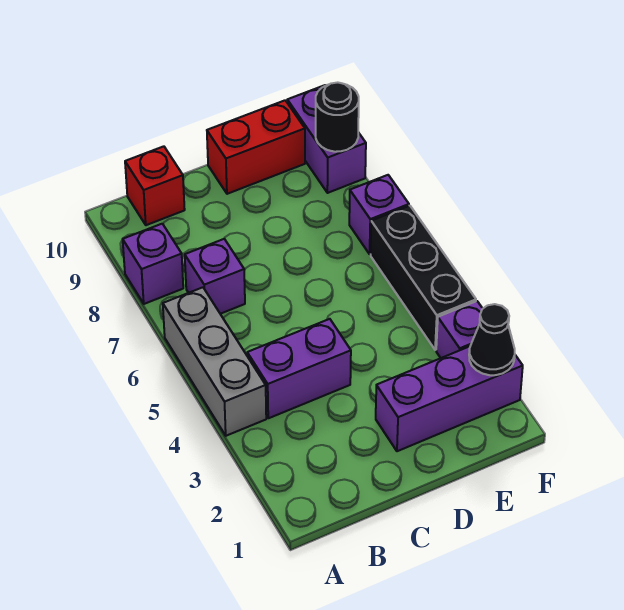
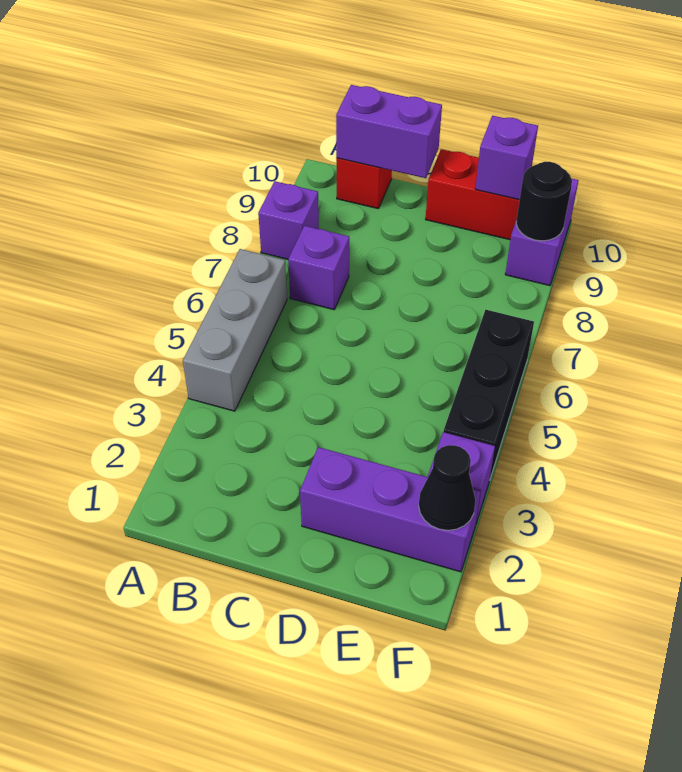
purple brick B4:C4 level 1 -> purple brick B10:C10 level 2
purple brick F7 level 1 -> purple brick E10 level 2

